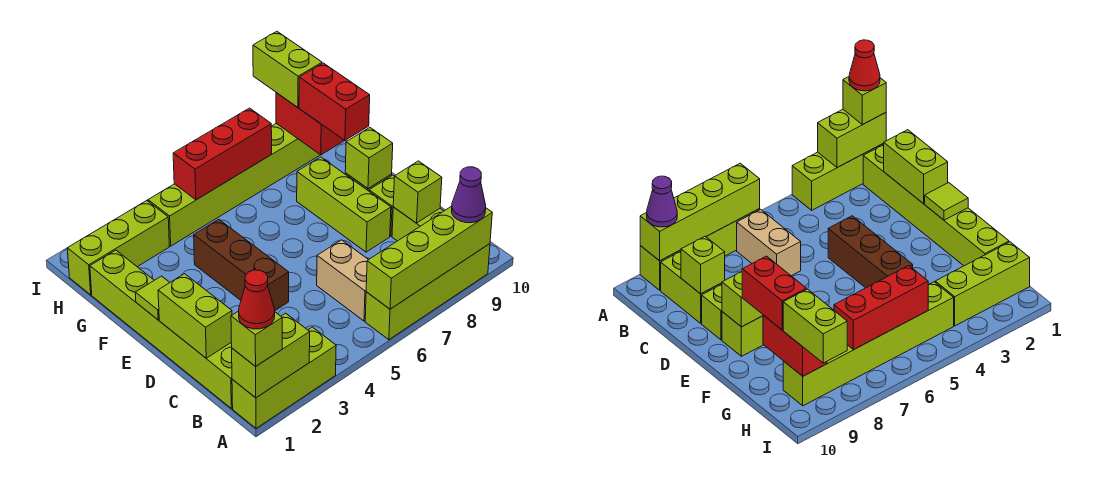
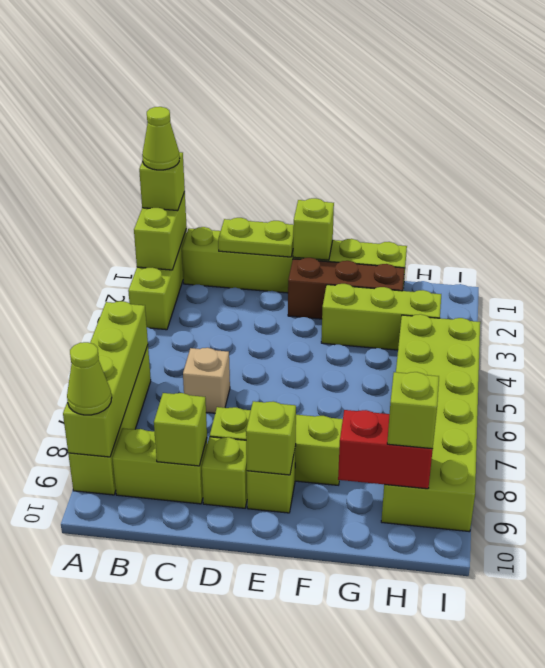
red cone A1 level 4 -> lime cone A1 level 4
purple cone A9 level 3 -> lime cone A9 level 3
tan brick B6:C6 level 1 -> tan brick C6 level 1
lime brick C1:D1 level 2 -> lime plate C1:D1 level 2
brown brick D4:F4 level 1 -> brown brick E2:G2 level 1
lime tile E1 level 2 -> lime brick E1 level 2
red brick F9:G9 level 3 -> none
lime brick H1:H3 level 1 -> lime brick F3:H3 level 1
lime brick H4:H9 level 1 -> lime brick H4:I9 level 1
red brick H5:H7 level 2 -> none
lime brick H9:I9 level 3 -> lime brick H9 level 3

